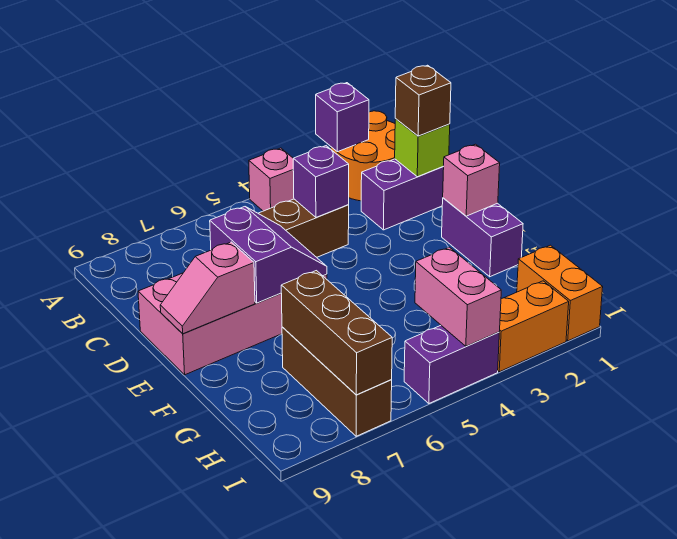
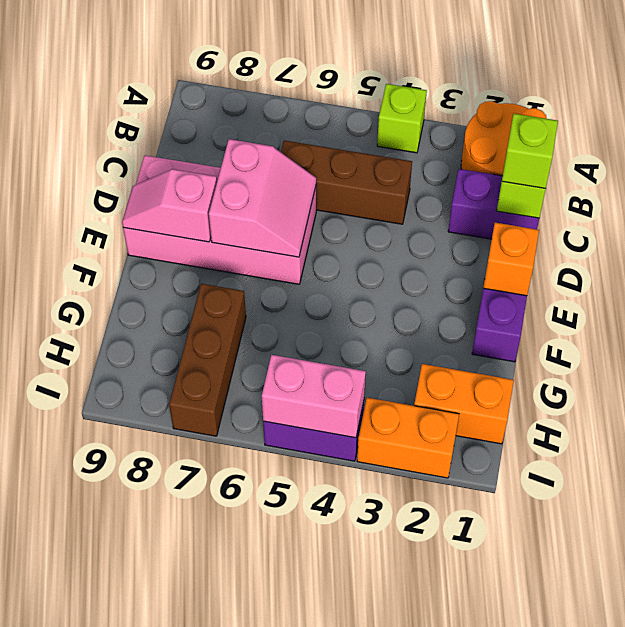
purple brick A2 level 2 -> none
pink brick A4 level 1 -> lime brick A4 level 1
brown brick C1 level 3 -> lime brick C1 level 3
purple brick C4 level 2 -> none
purple slope D6:E7 level 2 top 7 -> pink slope D6:E7 level 2 top 7
pink brick E1 level 2 -> orange brick E1 level 2
brown brick G7:I7 level 2 -> none
orange brick H1:I1 level 1 -> orange brick H1:H2 level 1
pink brick H4:I4 level 2 -> pink brick I4:I5 level 2

